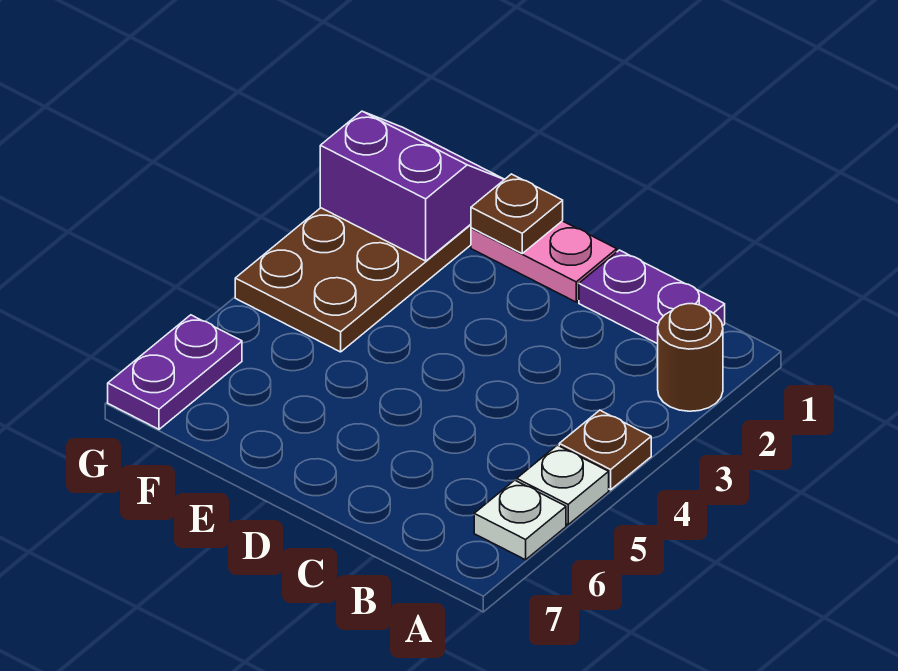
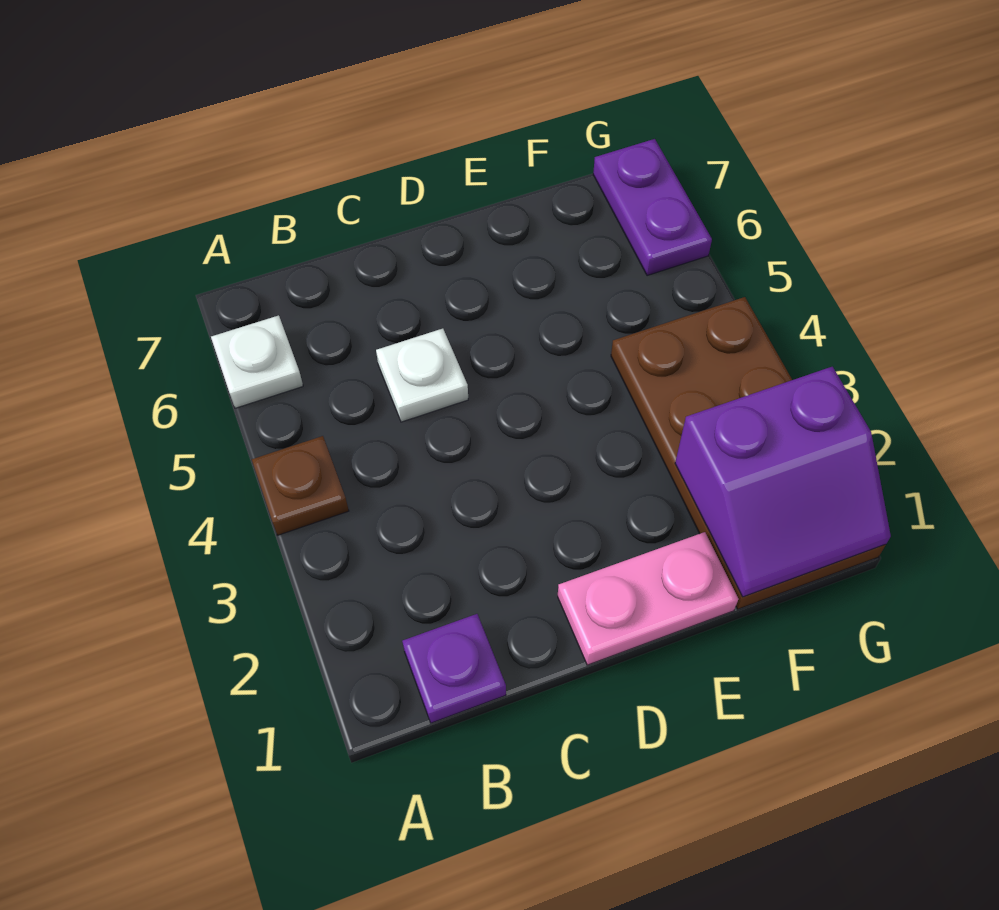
brown round brick A2 level 1 -> none
white plate A5 level 1 -> white plate C5 level 1
purple plate B1:C1 level 1 -> purple plate B1 level 1
brown plate E1 level 2 -> none

